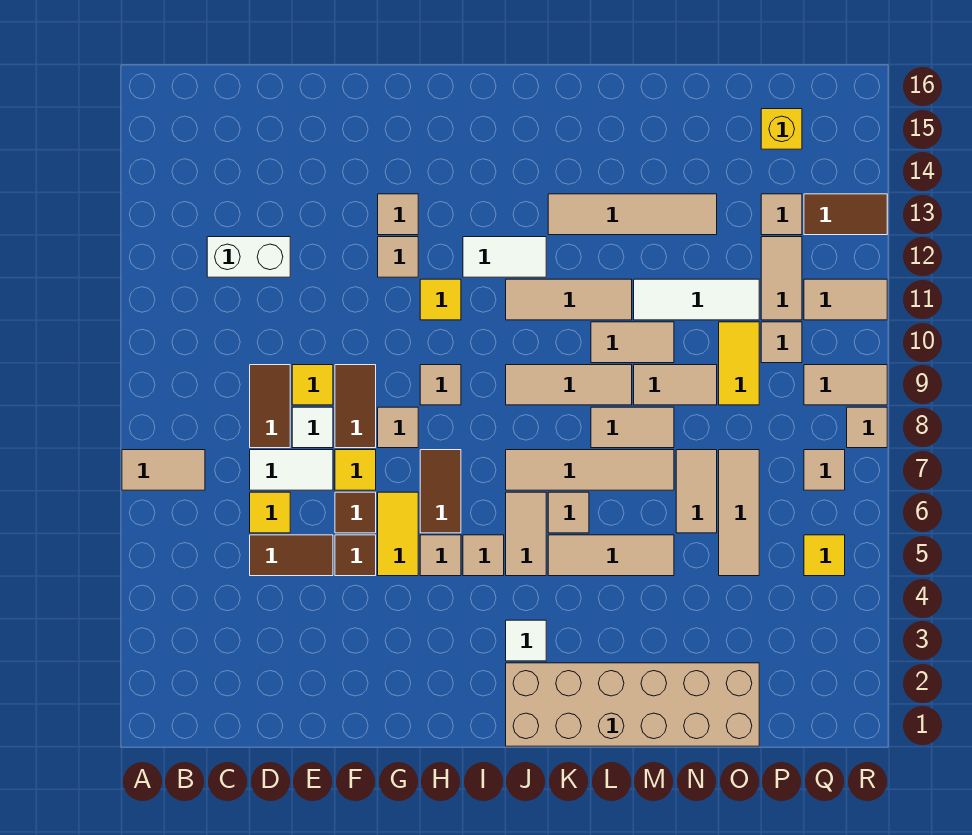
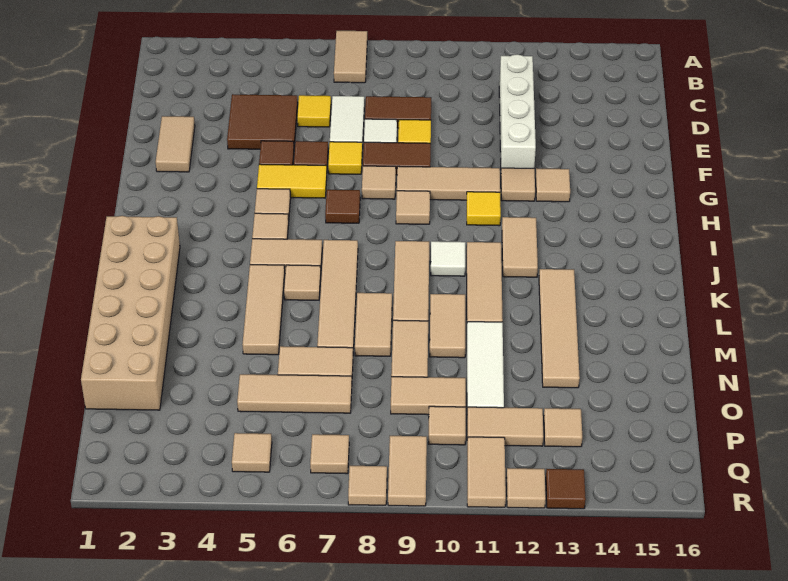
white brick C12:D12 level 1 -> white brick C12:F12 level 1
brown tile D5:E5 level 1 -> brown tile D4:E5 level 1
none -> tan tile E2:F2 level 1
none -> tan tile G9:G11 level 1
brown tile H6:H7 level 1 -> brown tile H7 level 1
white tile I12:J12 level 1 -> tan tile I12:J12 level 1
white tile J3 level 1 -> white tile J10 level 1
yellow tile O9:O10 level 1 -> tan tile O9:O10 level 1
yellow brick P15 level 1 -> none
yellow tile Q5 level 1 -> tan tile Q5 level 1
brown tile Q13:R13 level 1 -> brown tile R13 level 1
none -> tan tile R12 level 1

